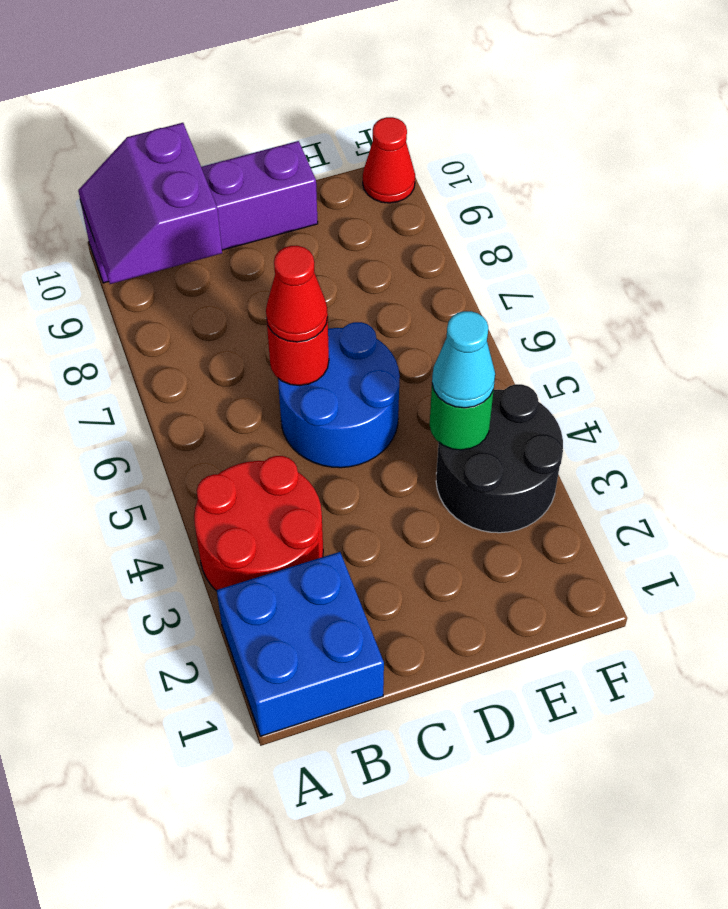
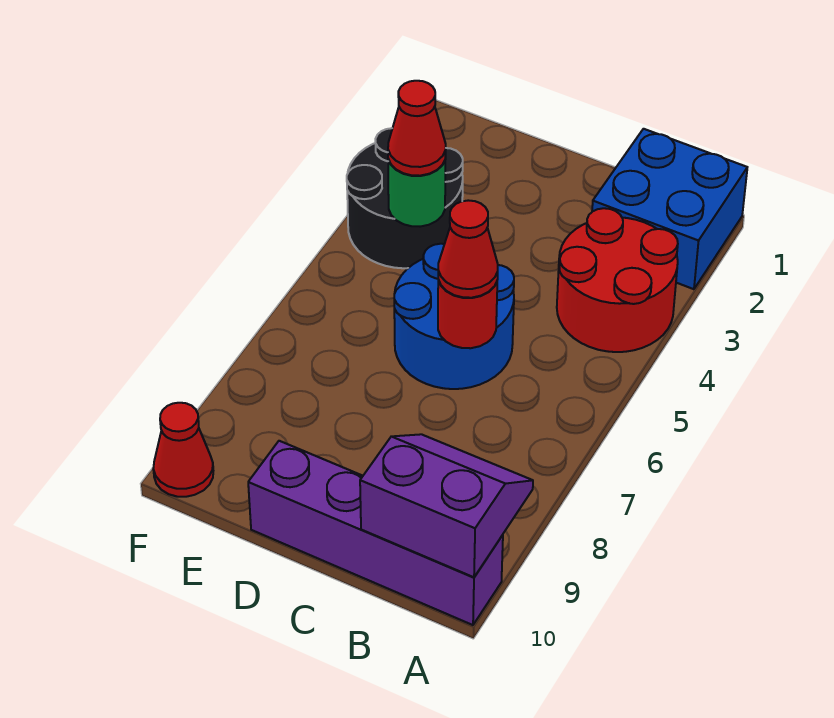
purple slope A9:B10 level 2 top B -> purple slope A9:B10 level 2 top 10
cyan cone E4 level 3 -> red cone E4 level 3

